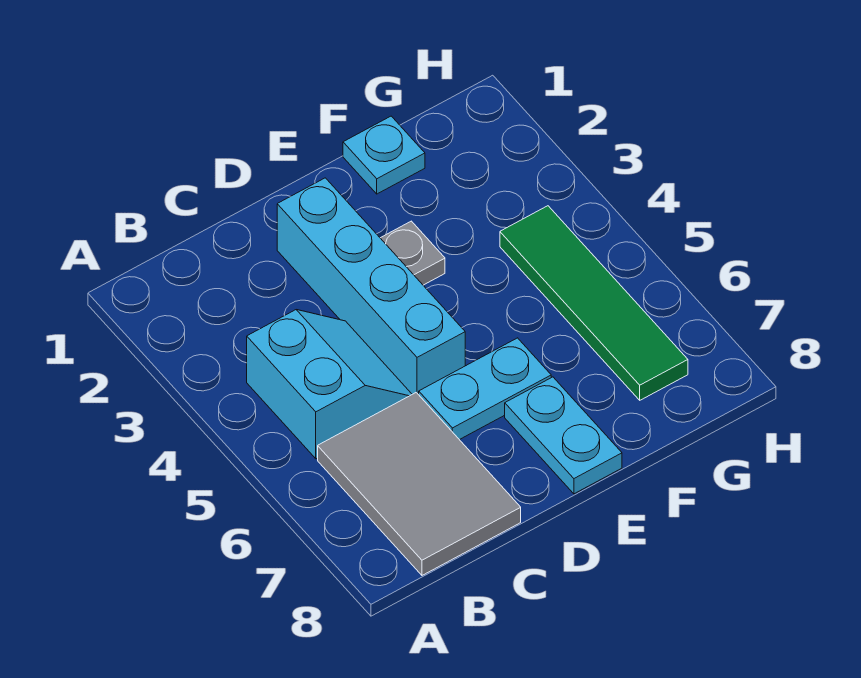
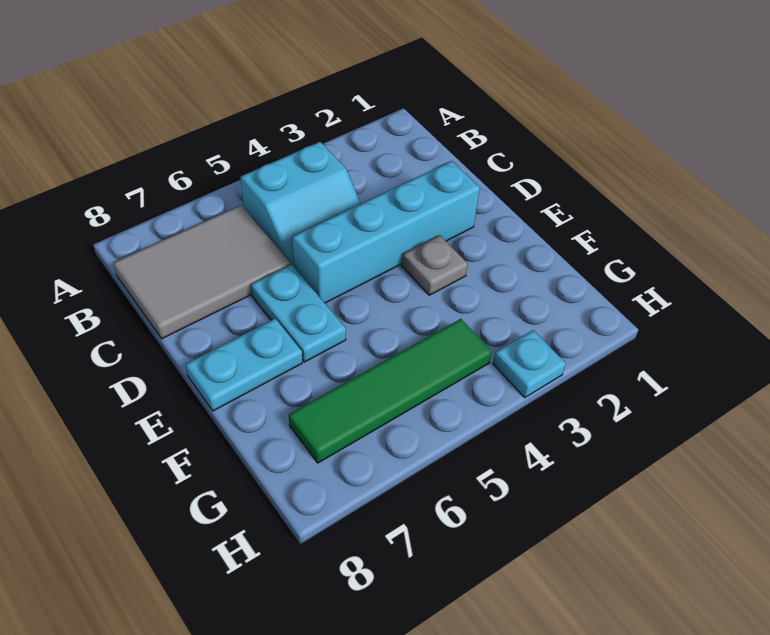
cyan plate F1 level 1 -> cyan plate H3 level 1

